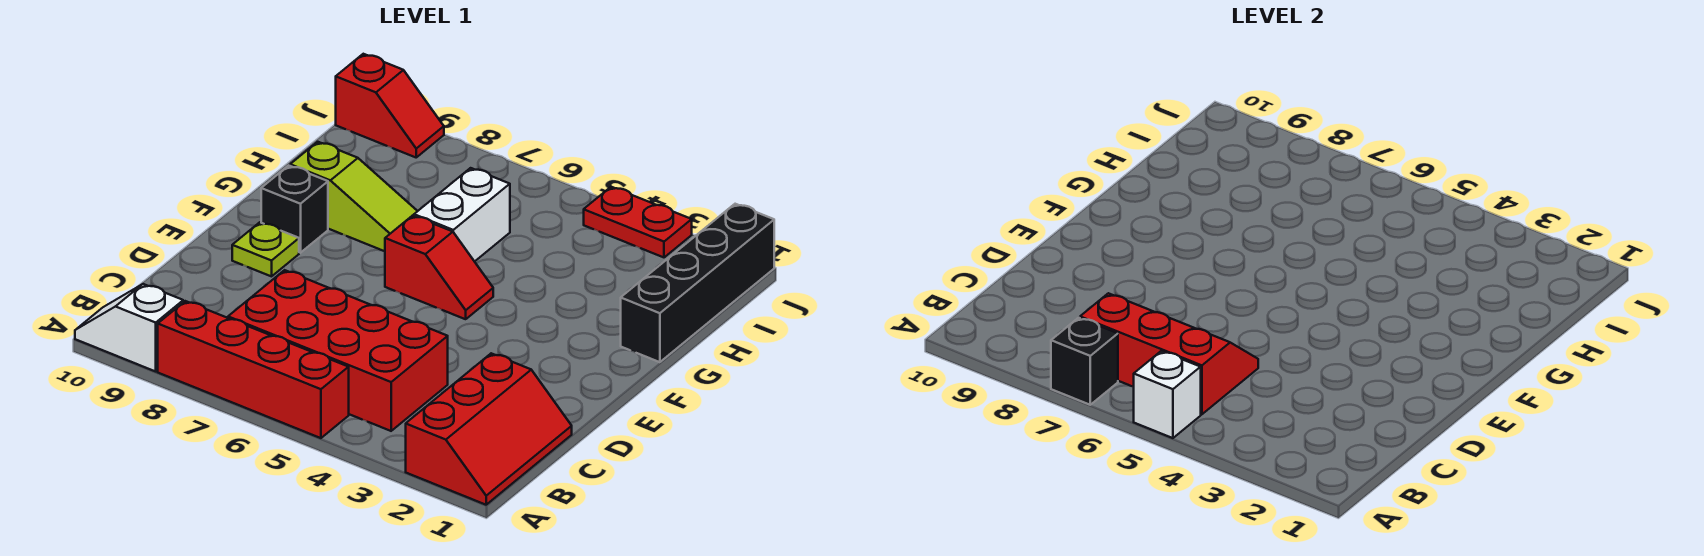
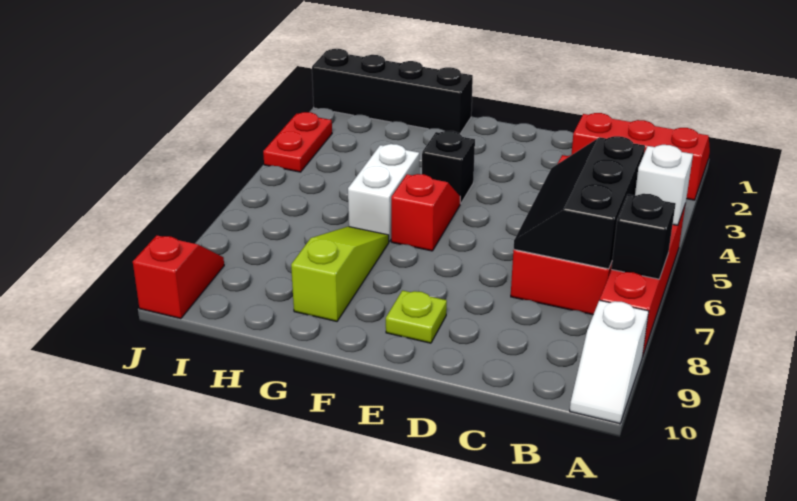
red slope B5:C7 level 2 top B -> black slope B5:C7 level 2 top B
black brick F9 level 1 -> black brick F4 level 1
white brick G6:H6 level 1 -> white brick G5:G6 level 1

